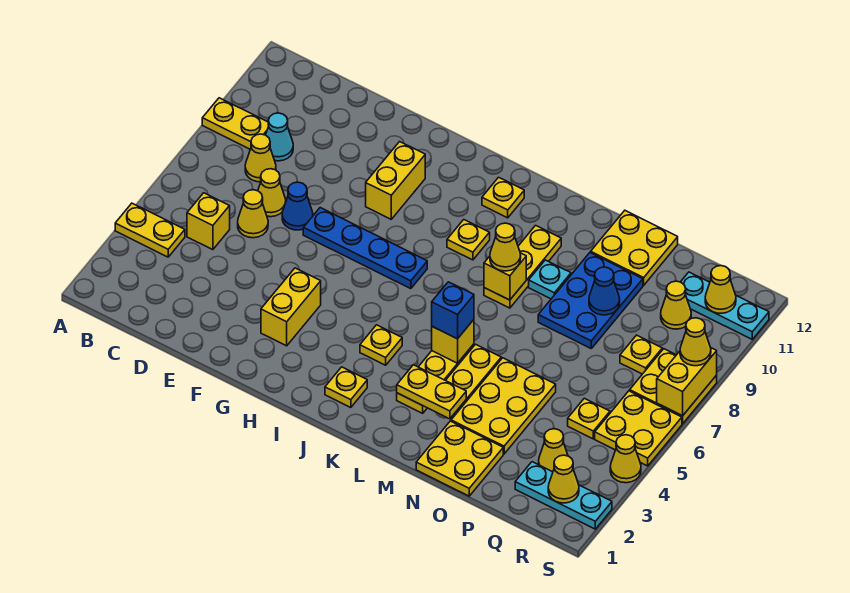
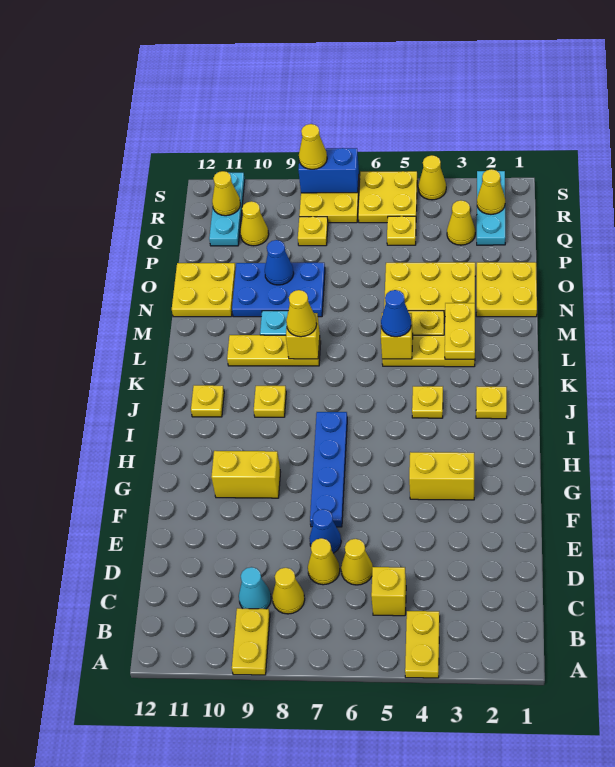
blue brick L5 level 3 -> blue cone L5 level 3
yellow brick S7:S8 level 2 -> blue brick S7:S8 level 2

